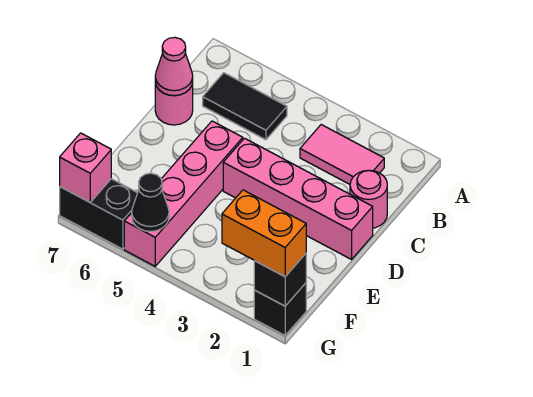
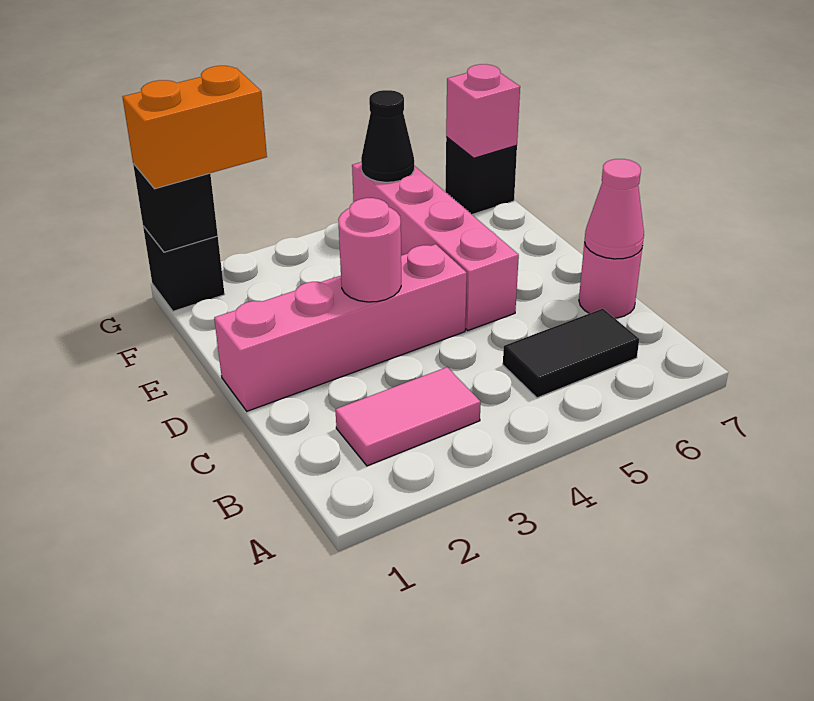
pink round brick C1 level 1 -> pink round brick D3 level 2
black brick G6:G7 level 1 -> black brick G7 level 1

